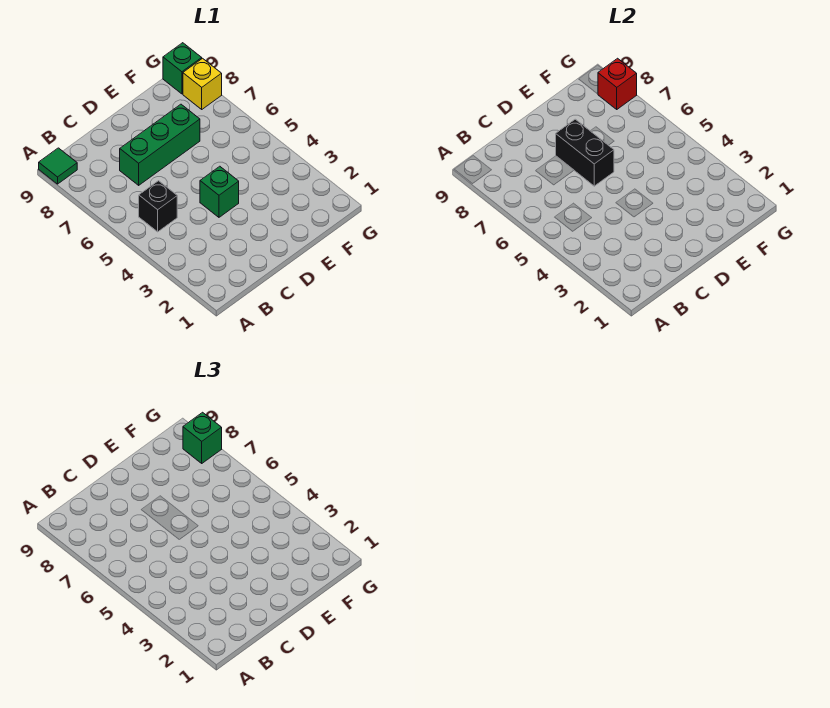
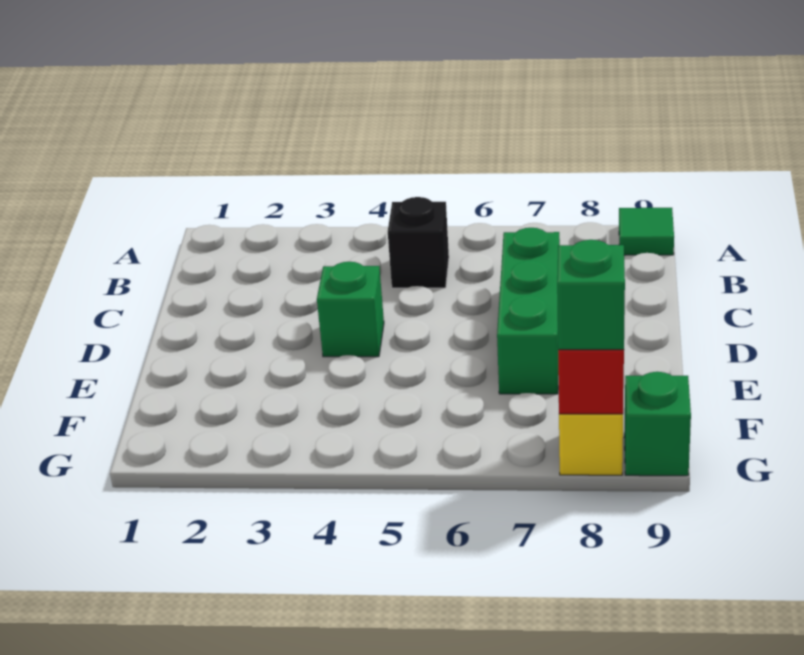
black brick D6:D7 level 2 -> none

